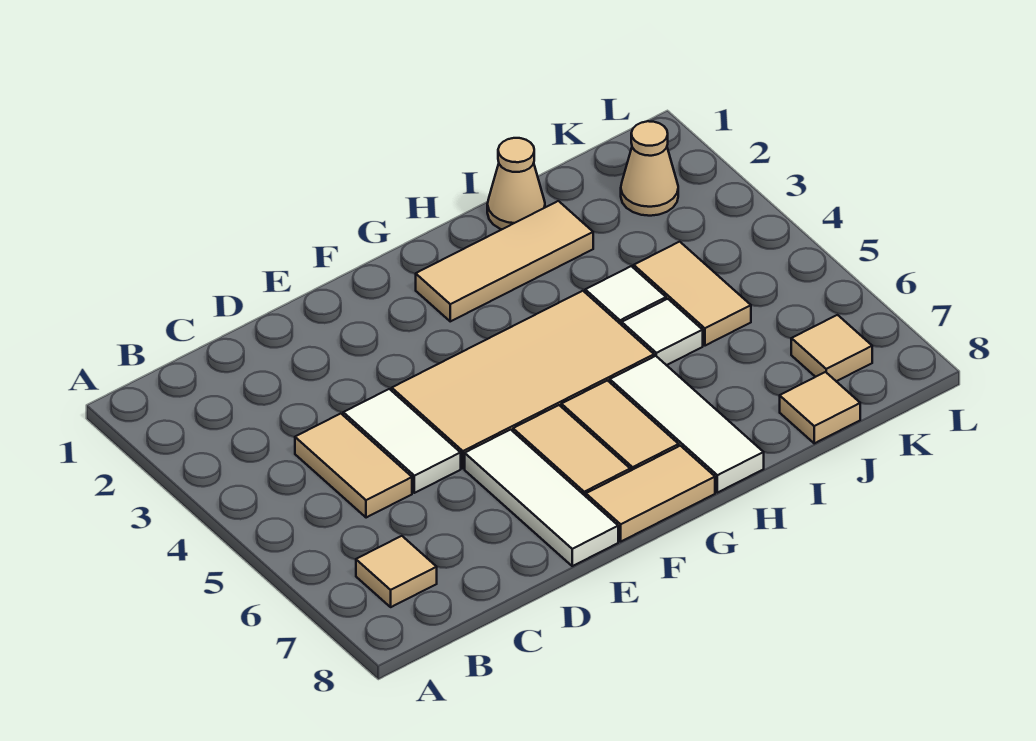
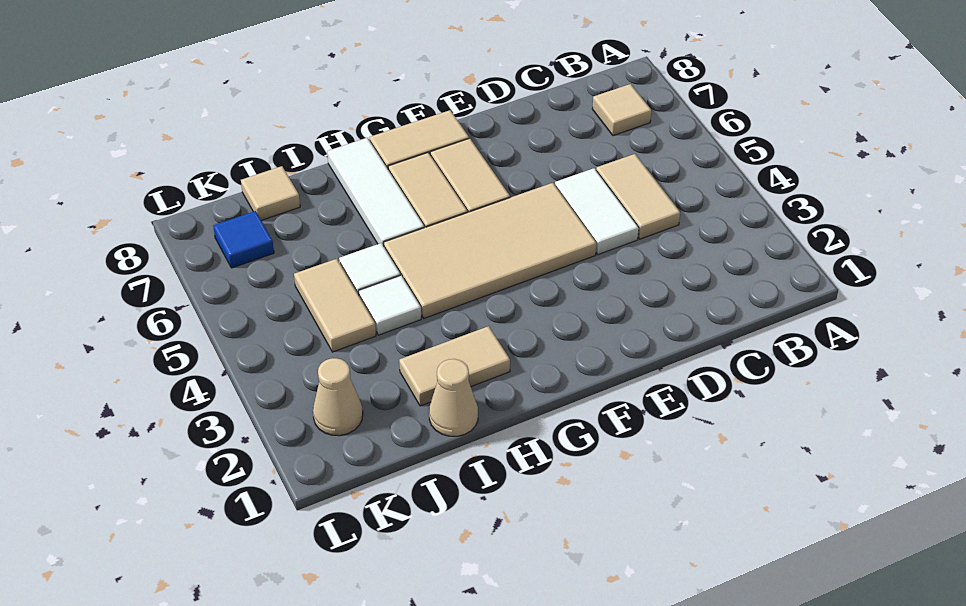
white tile E6:E8 level 1 -> none
tan tile G2:I2 level 1 -> tan tile H2:I2 level 1
tan tile K7 level 1 -> blue tile K7 level 1

